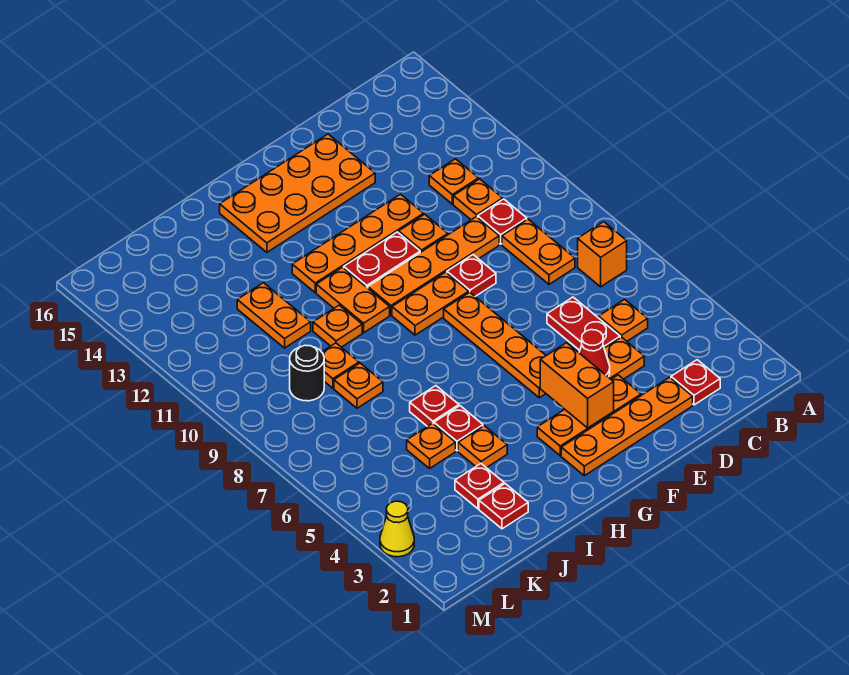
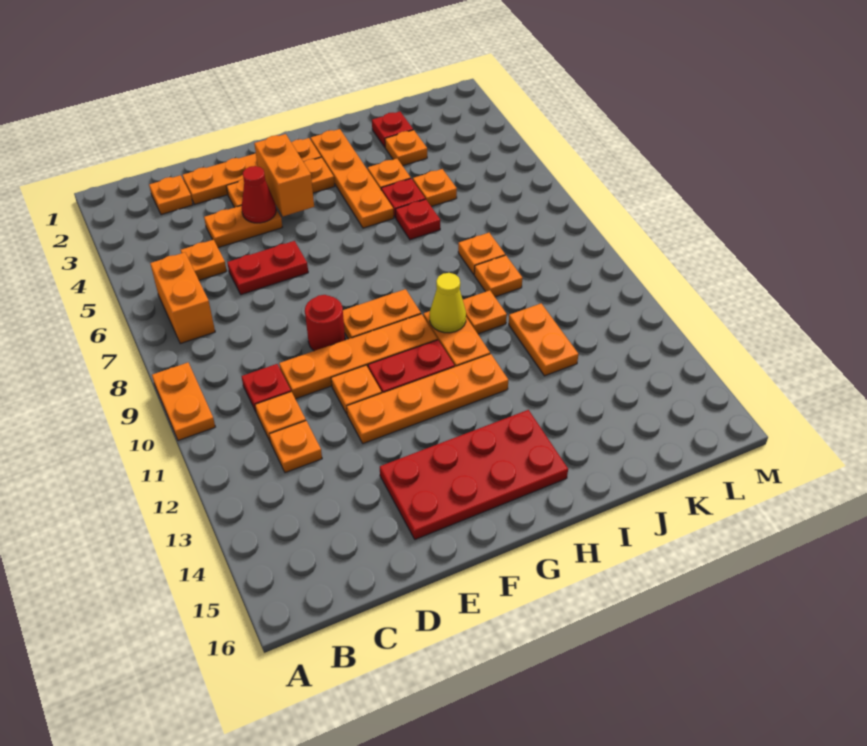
orange brick B7 level 1 -> orange brick B6:B7 level 1
red plate C2 level 1 -> orange plate C2 level 1
orange plate C8:C9 level 1 -> orange plate A9:A10 level 1
red plate D5:D6 level 1 -> red plate D6:E6 level 1
red plate E9 level 1 -> red round brick E9 level 1
orange plate E14:H15 level 1 -> red plate E14:H15 level 1
orange plate F5:F8 level 1 -> orange plate H2:H5 level 1
red plate J3 level 1 -> orange plate J3 level 1
black round brick K9 level 1 -> none
yellow cone M3 level 1 -> yellow cone H10 level 2

